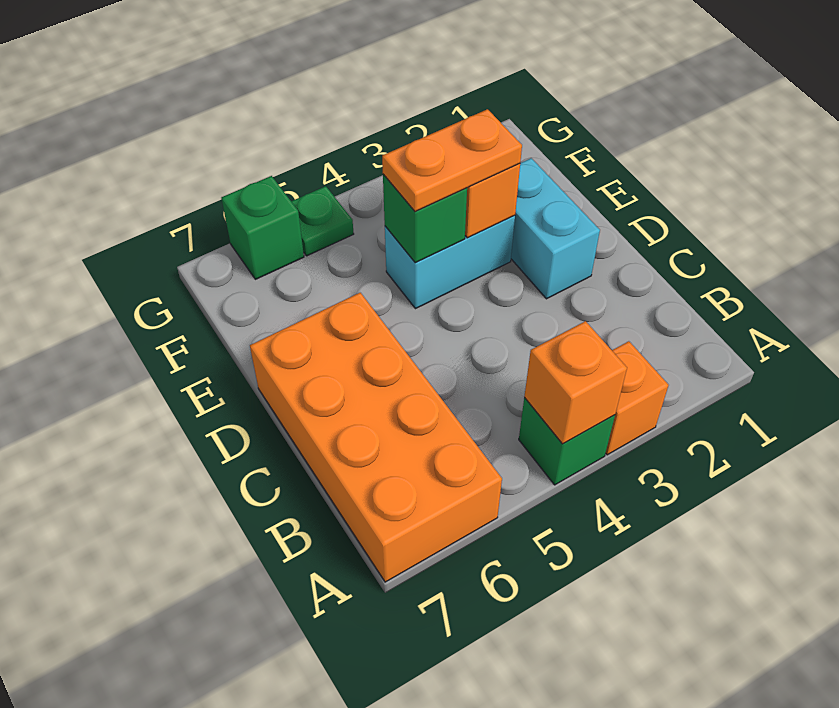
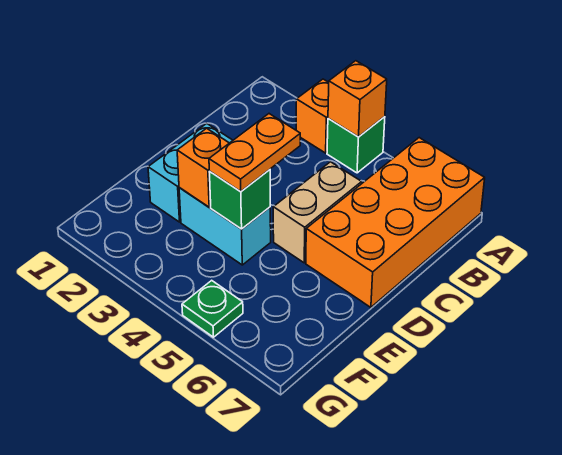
none -> tan brick C5:D5 level 1
orange plate E3:E4 level 3 -> orange plate D4:E4 level 3
green brick G6 level 1 -> none

